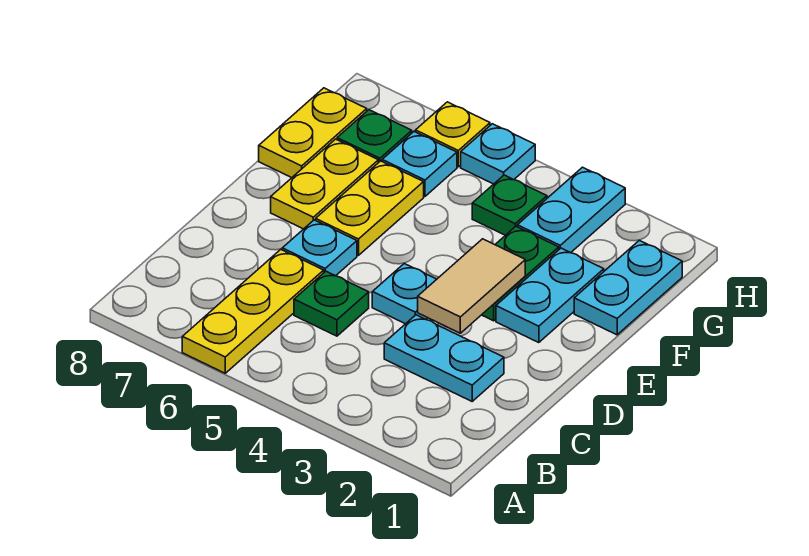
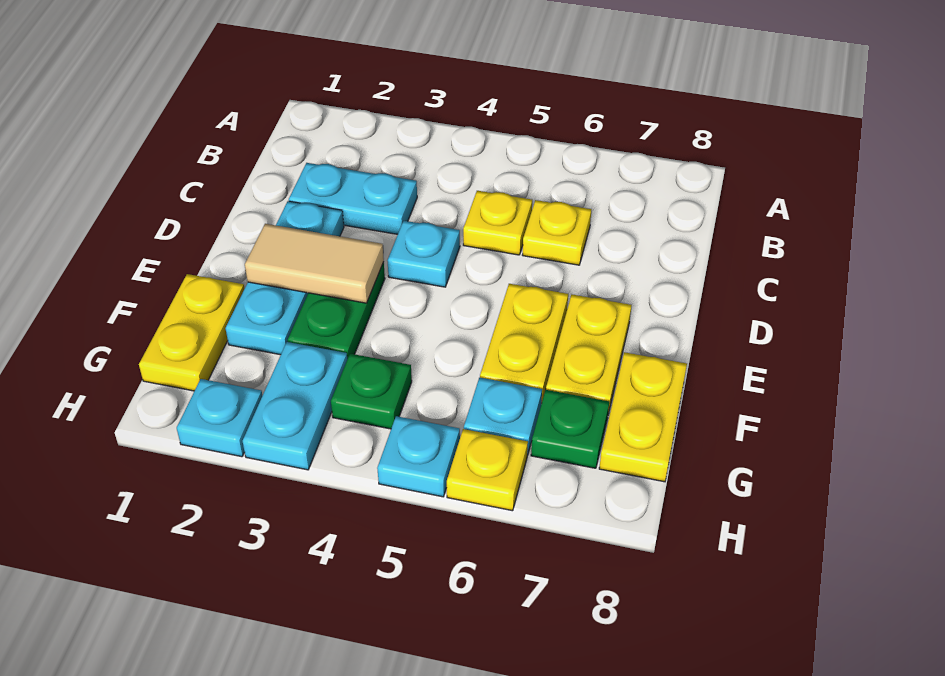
yellow plate A6:C6 level 1 -> yellow plate C6 level 1
green plate C5 level 1 -> yellow plate C5 level 1
tan tile D3:E3 level 2 -> tan tile E2:E3 level 2
cyan plate D6 level 1 -> cyan plate H2 level 1
cyan plate E2:F2 level 1 -> cyan plate D2:F2 level 1
cyan plate F1:G1 level 1 -> yellow plate F1:G1 level 1

